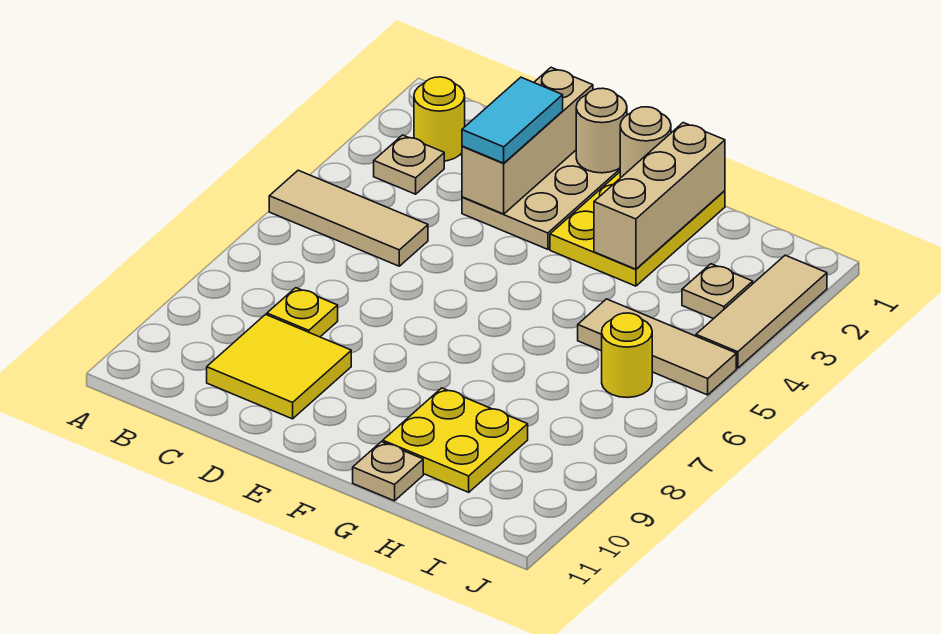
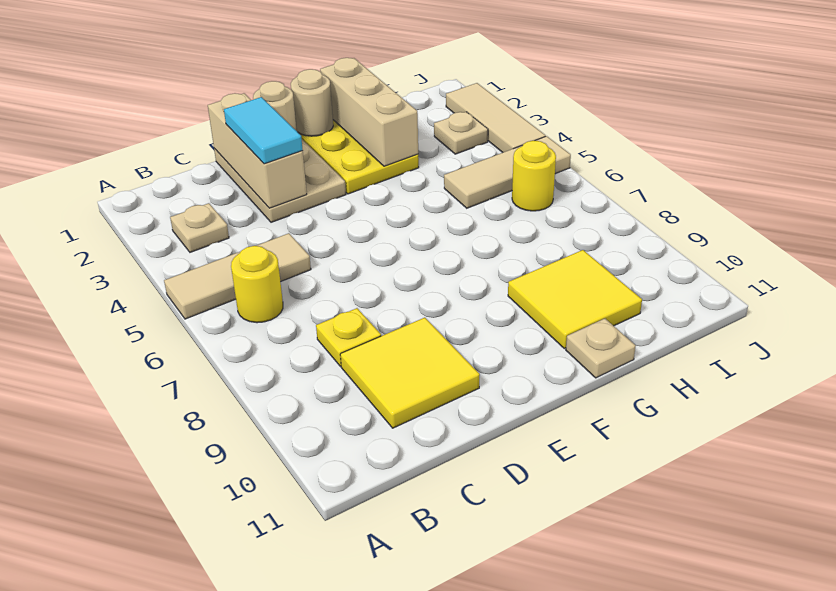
yellow round brick B2 level 1 -> yellow round brick B6 level 1
yellow plate G9:H10 level 1 -> yellow tile G9:H10 level 1

